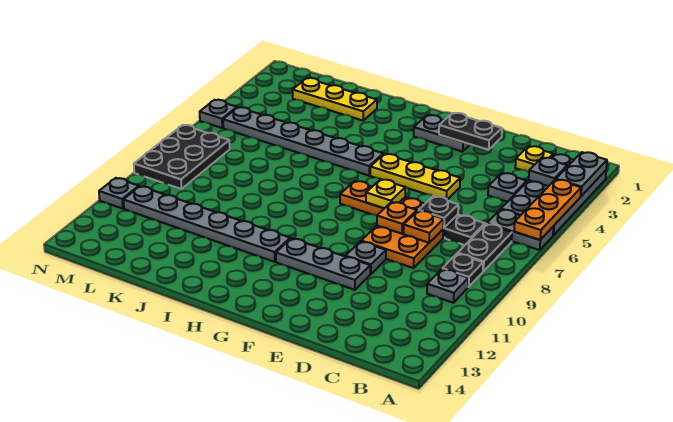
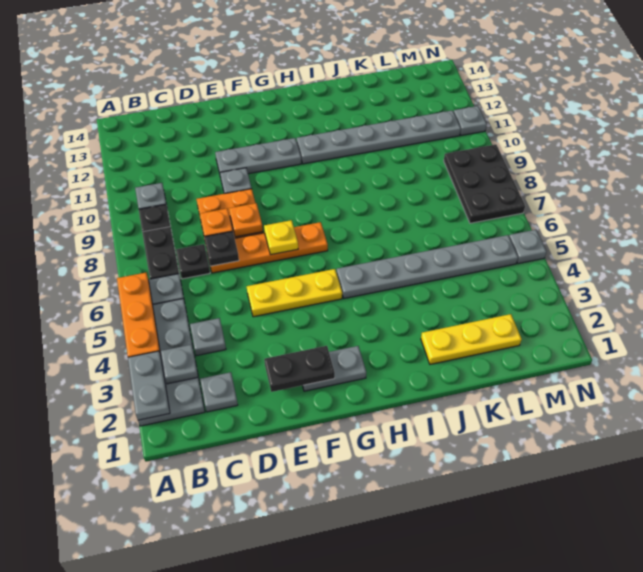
yellow plate C2 level 1 -> grey plate C2 level 1

